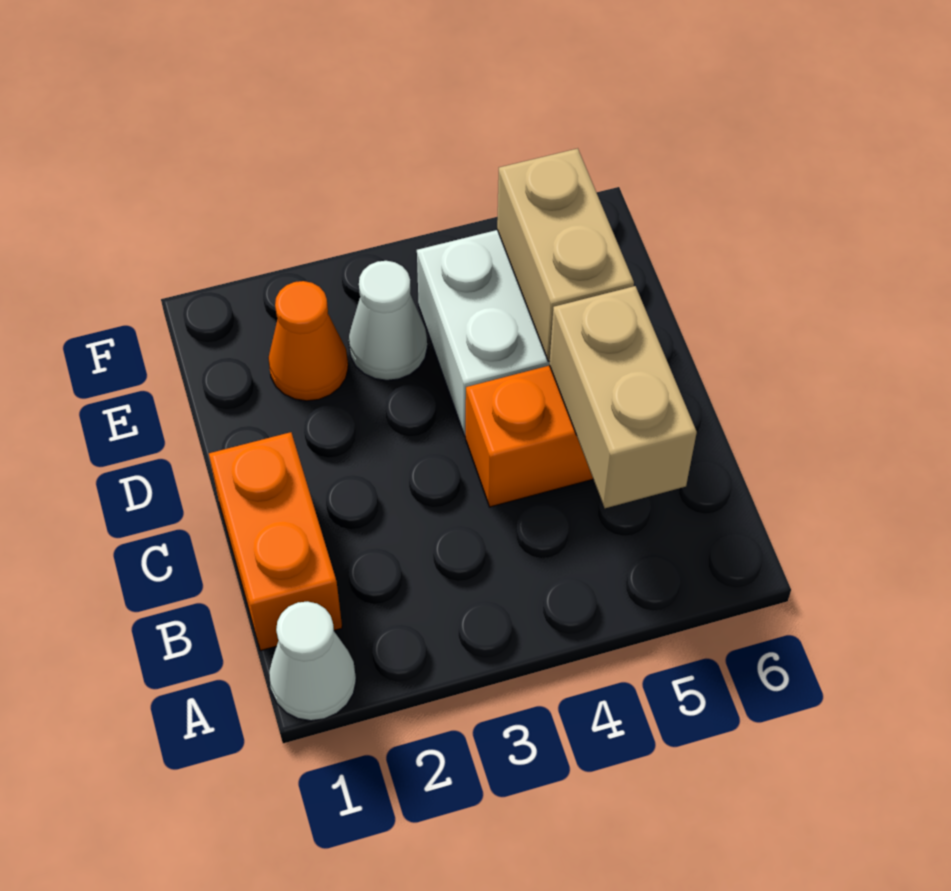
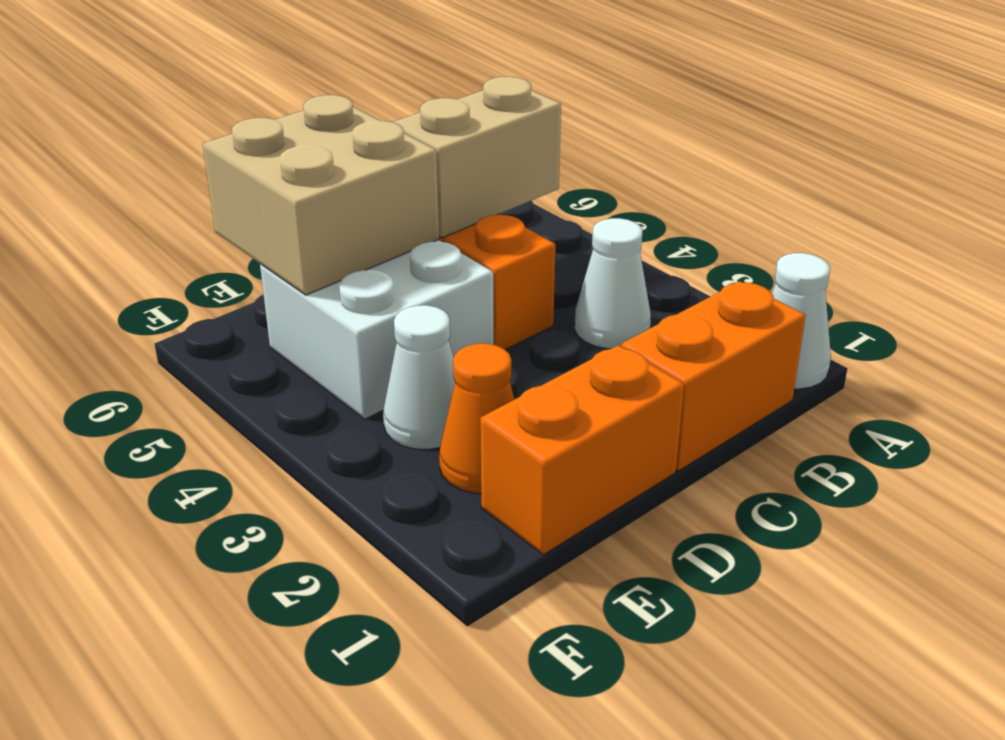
none -> white cone B3 level 1
none -> orange brick D1:E1 level 1
tan brick D5:E5 level 2 -> tan brick D5:E6 level 2

